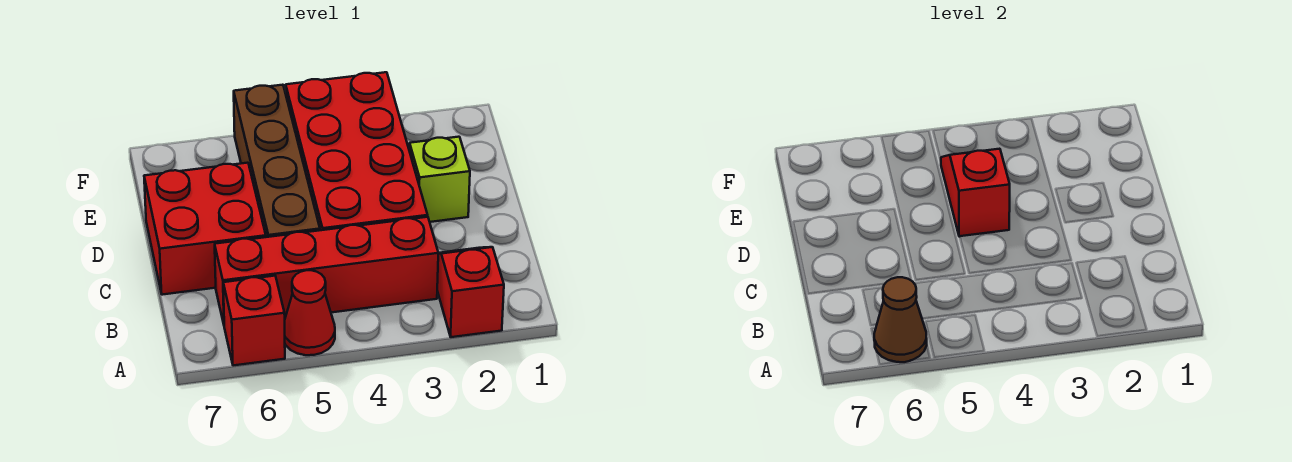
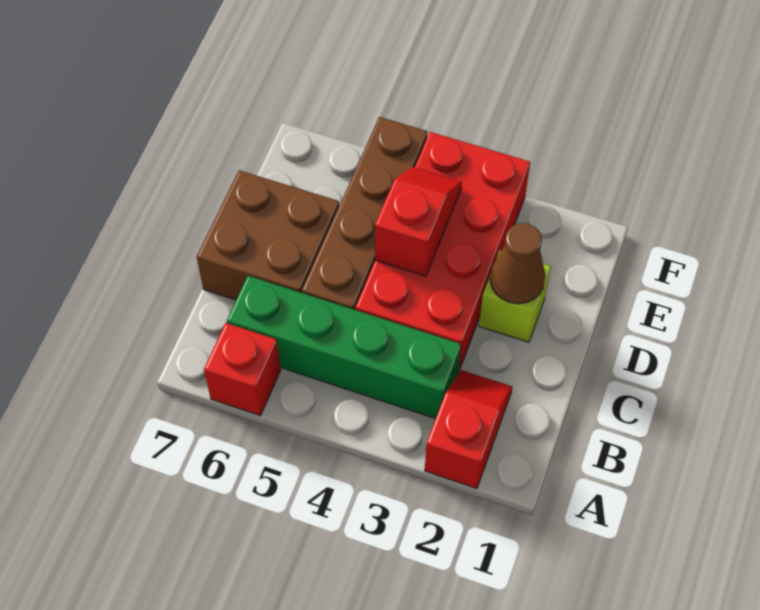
red cone A5 level 1 -> none
brown cone A6 level 2 -> brown cone D2 level 2
red brick B3:B6 level 1 -> green brick B3:B6 level 1
red brick C6:D7 level 1 -> brown brick C6:D7 level 1

